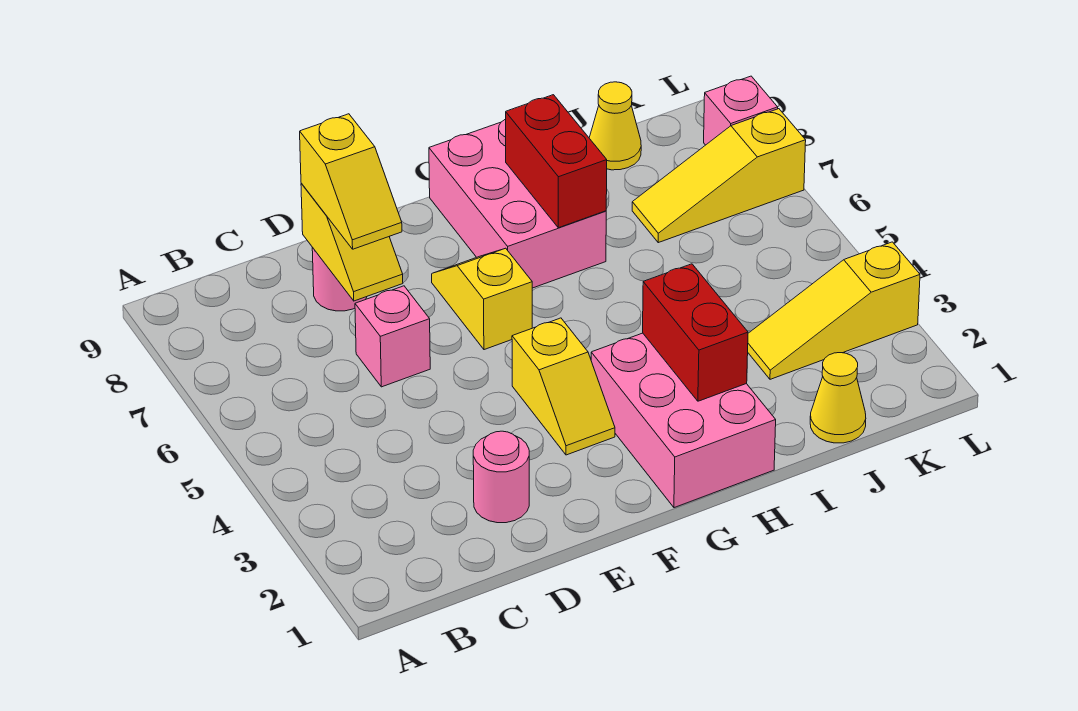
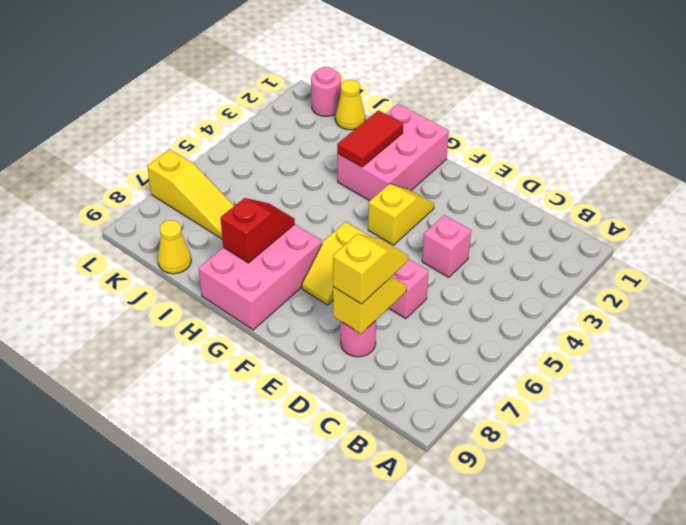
pink round brick D2 level 1 -> pink round brick K1 level 1
red brick H2:H3 level 2 -> red tile H2:H3 level 2
red brick H7:H8 level 2 -> red slope H7:H8 level 2 top 8
yellow slope J3:L3 level 1 top L -> none
pink brick L8 level 1 -> pink brick D4 level 1

